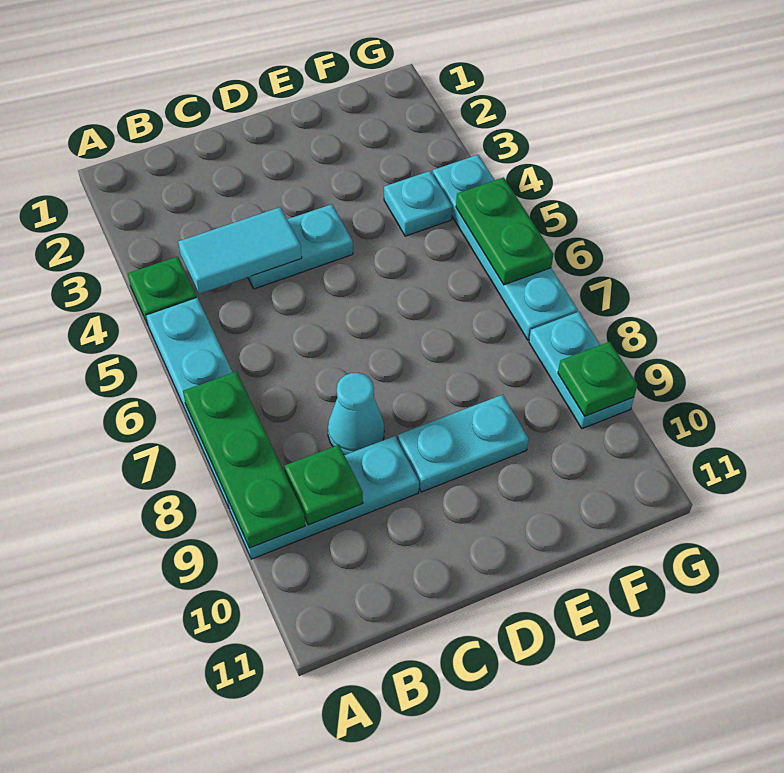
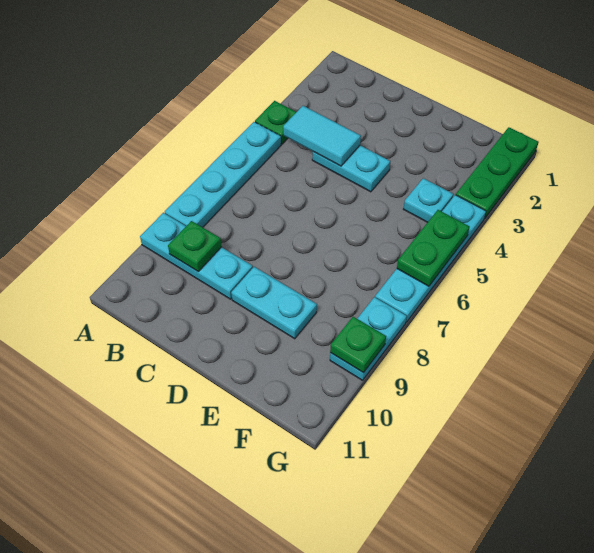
green plate A7:A9 level 2 -> green plate G1:G3 level 1
cyan cone C8 level 1 -> none

